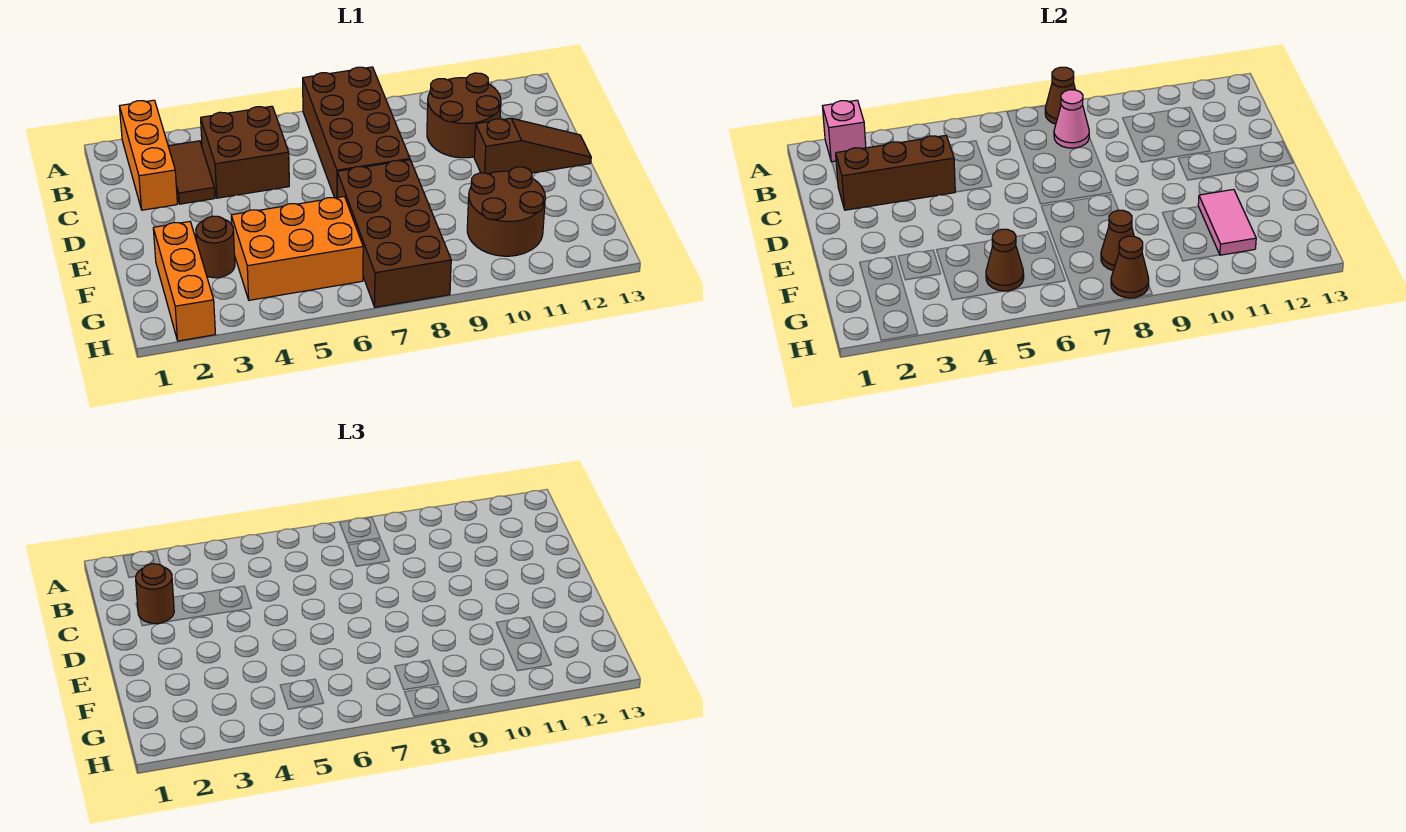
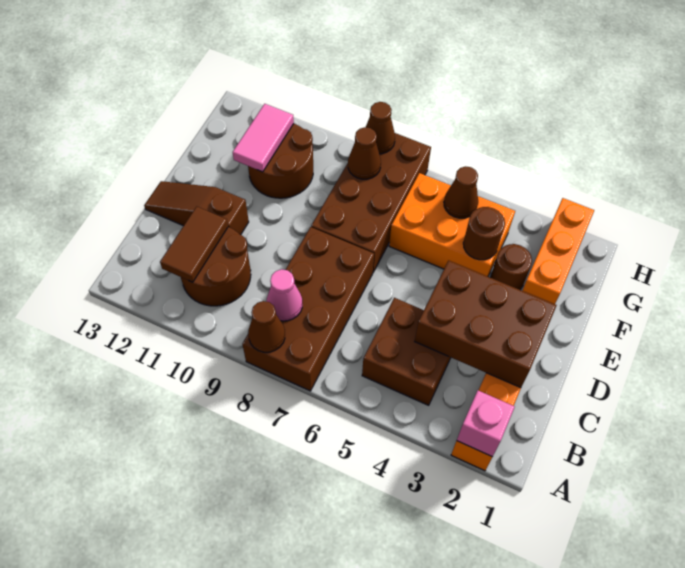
brown tile B3:C3 level 1 -> brown tile B11:C11 level 2
brown brick C2:C4 level 2 -> brown brick C2:D4 level 2
brown round brick C2 level 3 -> brown round brick F4 level 2

